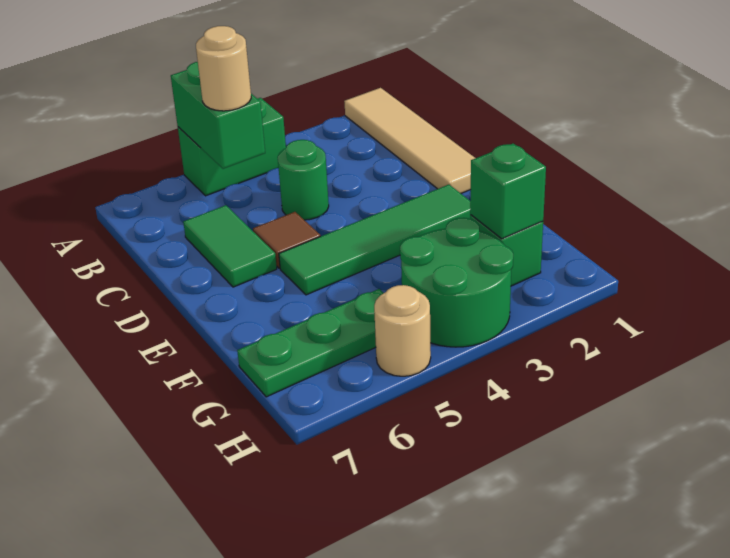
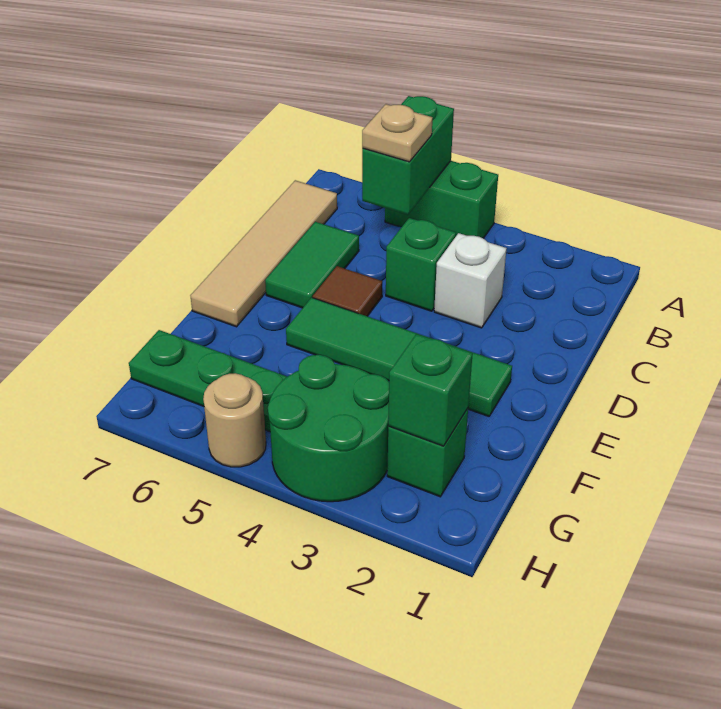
tan tile A1:D1 level 1 -> tan tile B7:E7 level 1
tan round brick B5 level 3 -> tan plate B5 level 3
none -> white brick C3 level 1
green round brick C4 level 1 -> green brick C4 level 1

